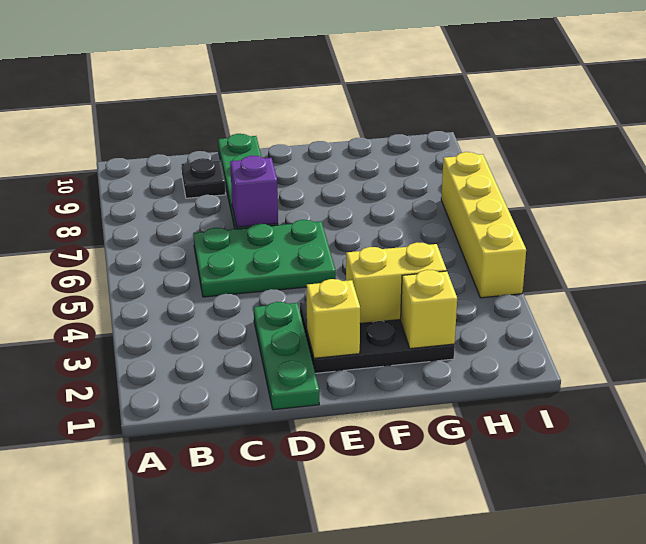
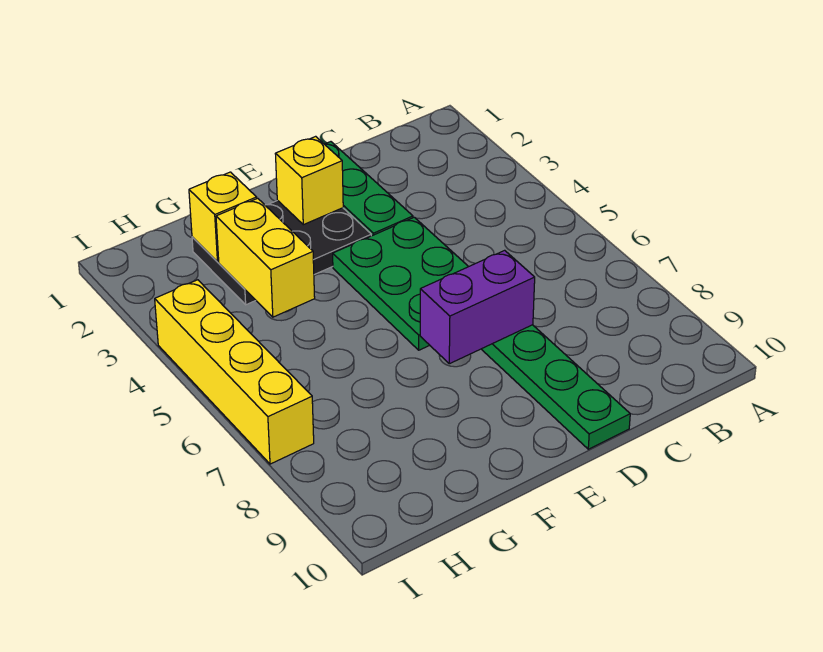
green plate C5:E6 level 1 -> green plate D4:E6 level 1
black plate C9 level 1 -> none
purple brick D7 level 2 -> purple brick D7:E7 level 2
yellow brick F3:G3 level 2 -> yellow brick G3:G4 level 2

